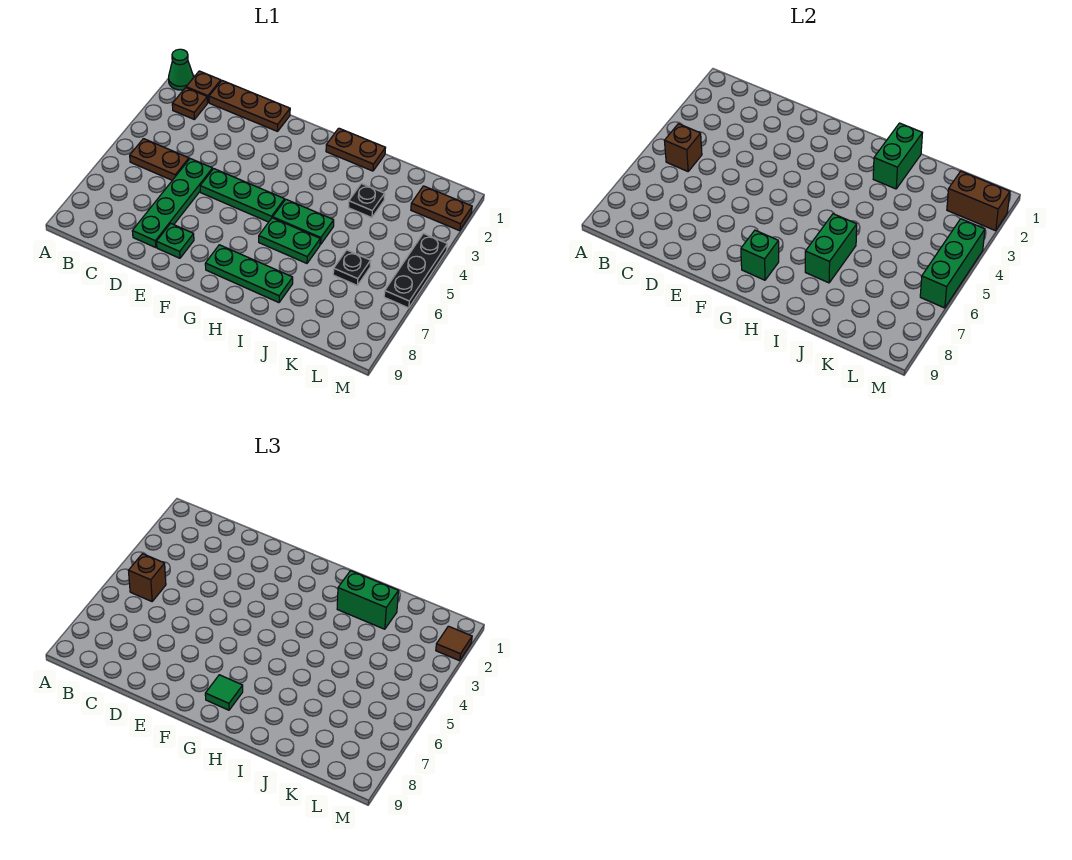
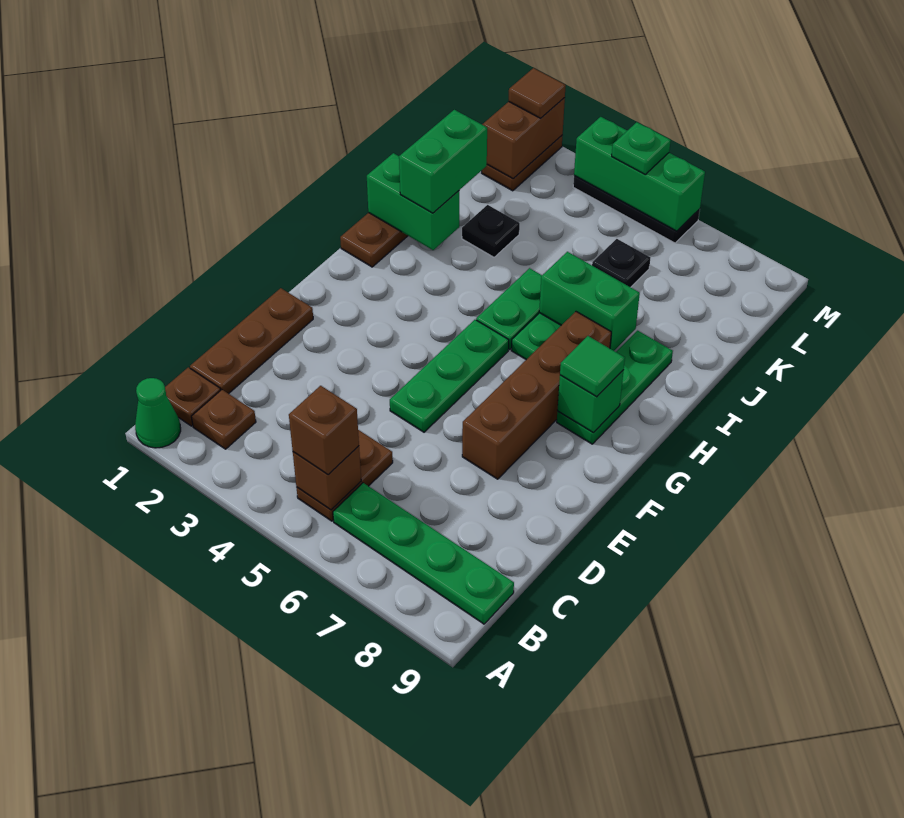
green plate D5:D8 level 1 -> green plate B6:B9 level 1
none -> brown brick E7:H7 level 1
green plate E8 level 1 -> green plate M5 level 3

